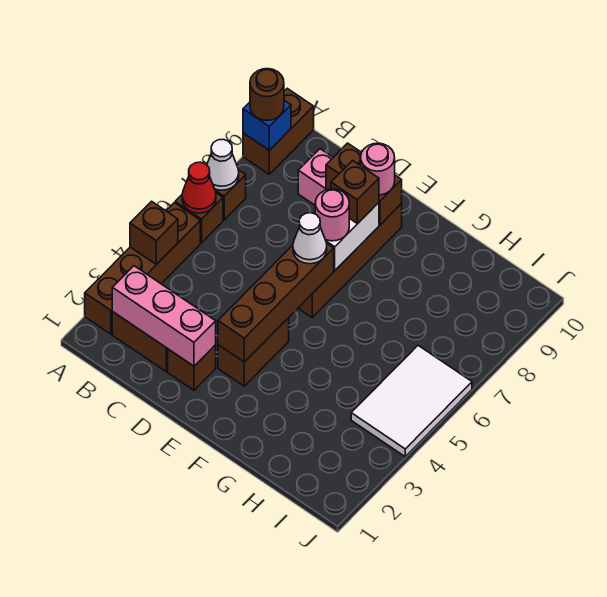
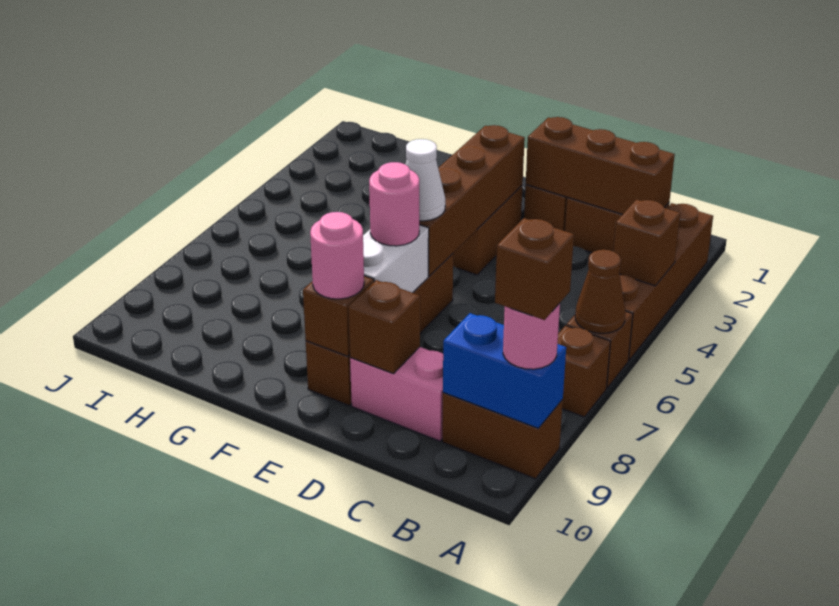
red cone A6 level 2 -> brown cone A6 level 2
white cone A7 level 2 -> none
brown brick A9:A10 level 1 -> brown brick A9:B9 level 1
blue brick A9 level 2 -> blue brick A9:B9 level 2
brown round brick A9 level 3 -> pink round brick A9 level 3
pink brick B2:D2 level 2 -> brown brick B2:D2 level 2
brown brick E8 level 3 -> brown brick A9 level 4
white tile I4:J6 level 1 -> none

